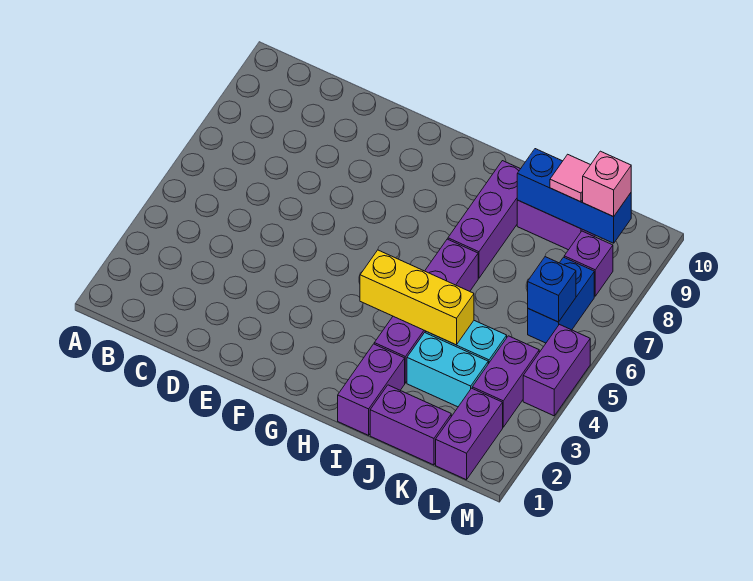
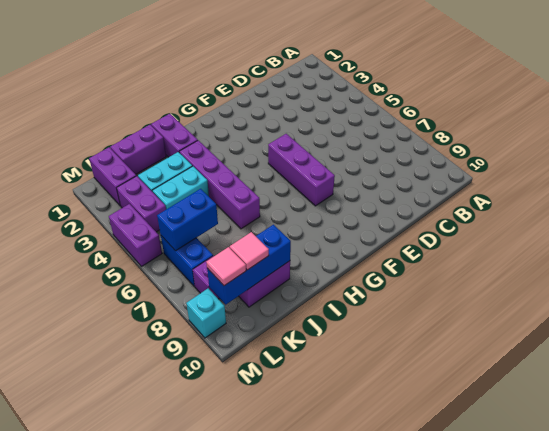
yellow brick H4:J4 level 2 -> none
purple brick I7:I9 level 1 -> purple brick F5:F7 level 1
blue brick L6 level 2 -> blue brick K6:L6 level 2
pink brick L9 level 3 -> pink tile L9 level 3
none -> cyan brick M9 level 1

